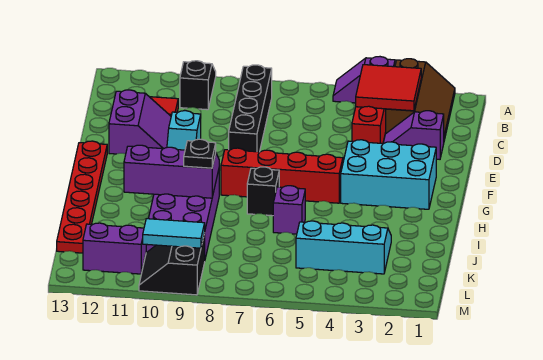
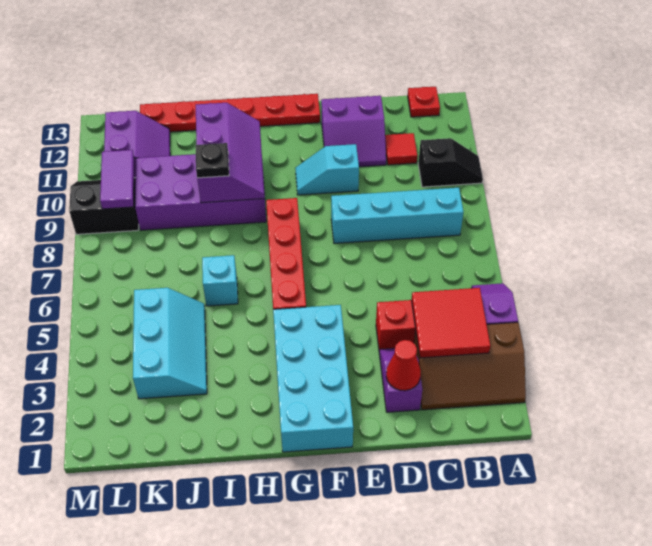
black brick B8:E8 level 1 -> cyan brick B8:E8 level 1
none -> red plate B13 level 1
none -> red cone D2 level 2
cyan brick F2:G4 level 1 -> cyan brick F1:G4 level 1
black brick H7 level 1 -> none
purple brick I6 level 1 -> cyan brick I6 level 1
cyan tile L9:L10 level 2 -> purple tile L9:L10 level 2

